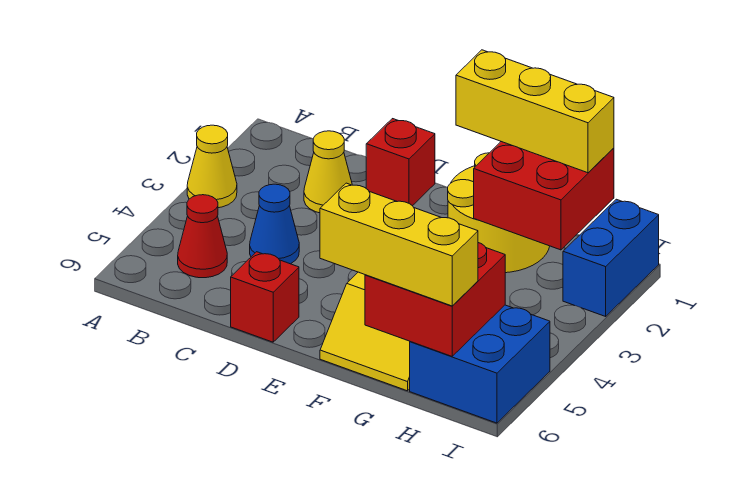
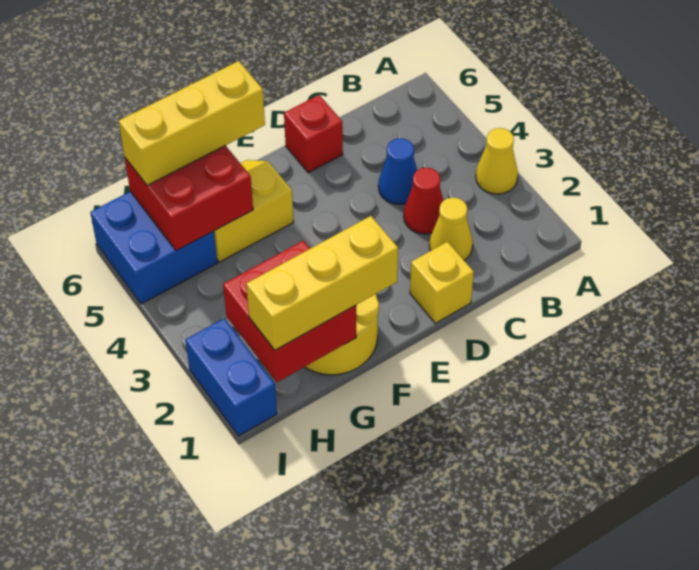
red cone B5 level 1 -> red cone C3 level 1
red brick D1 level 1 -> yellow brick D1 level 1

